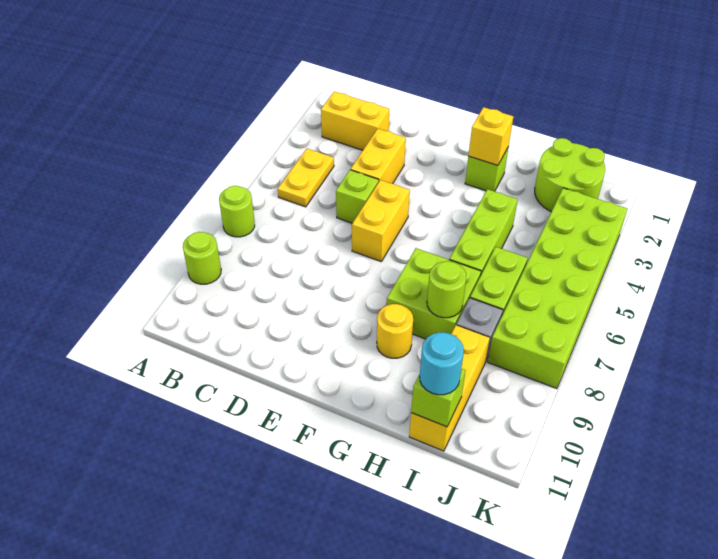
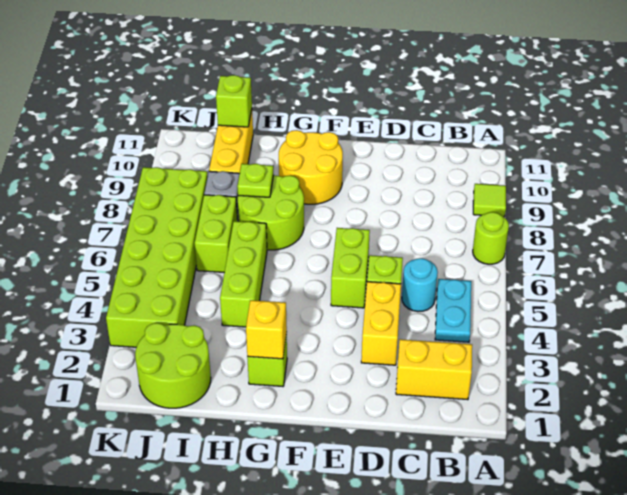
lime round brick A9 level 1 -> lime tile A9 level 1
yellow plate B4:B5 level 1 -> cyan plate B4:B5 level 1
yellow brick E5:E6 level 1 -> lime brick E5:E6 level 1
lime brick G7:H8 level 1 -> lime round brick G7:H8 level 1
yellow round brick G9 level 1 -> yellow round brick F9:G10 level 1
lime round brick H8 level 2 -> lime plate H8 level 2
cyan round brick I11 level 3 -> cyan round brick C5 level 1

